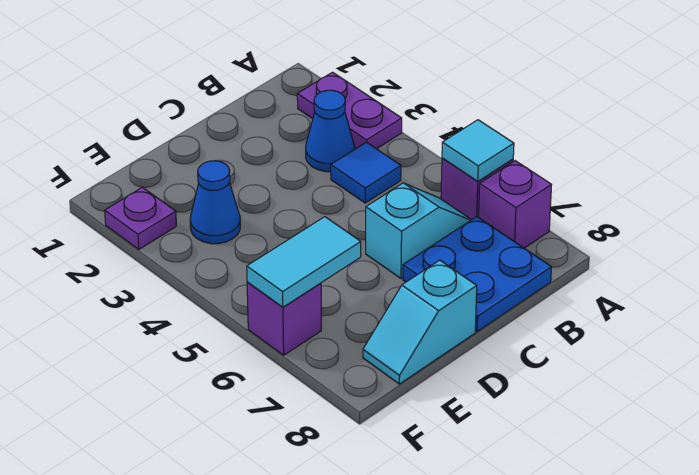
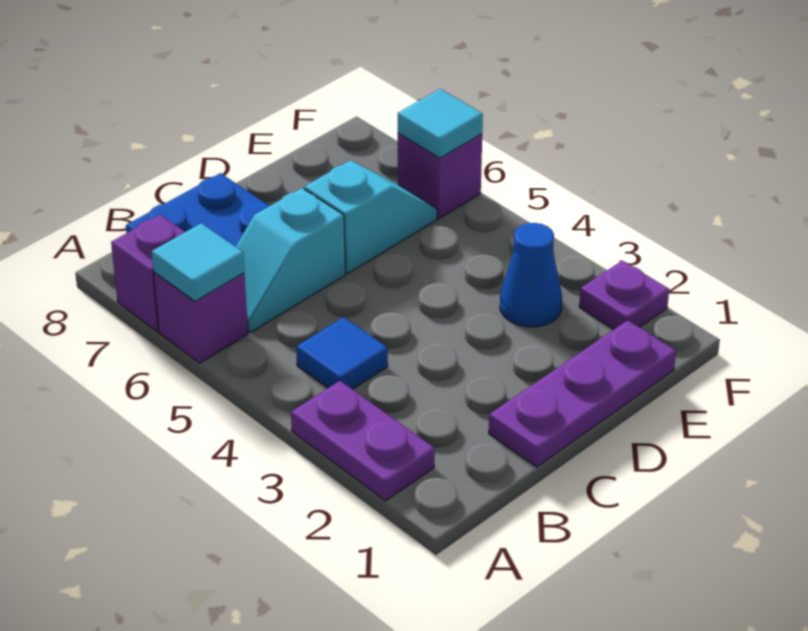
blue cone B3 level 1 -> none
none -> purple plate C1:E1 level 1
cyan slope D8:E8 level 1 top D -> cyan slope D6:E6 level 1 top D
cyan tile E6:F6 level 2 -> cyan tile F6 level 2

